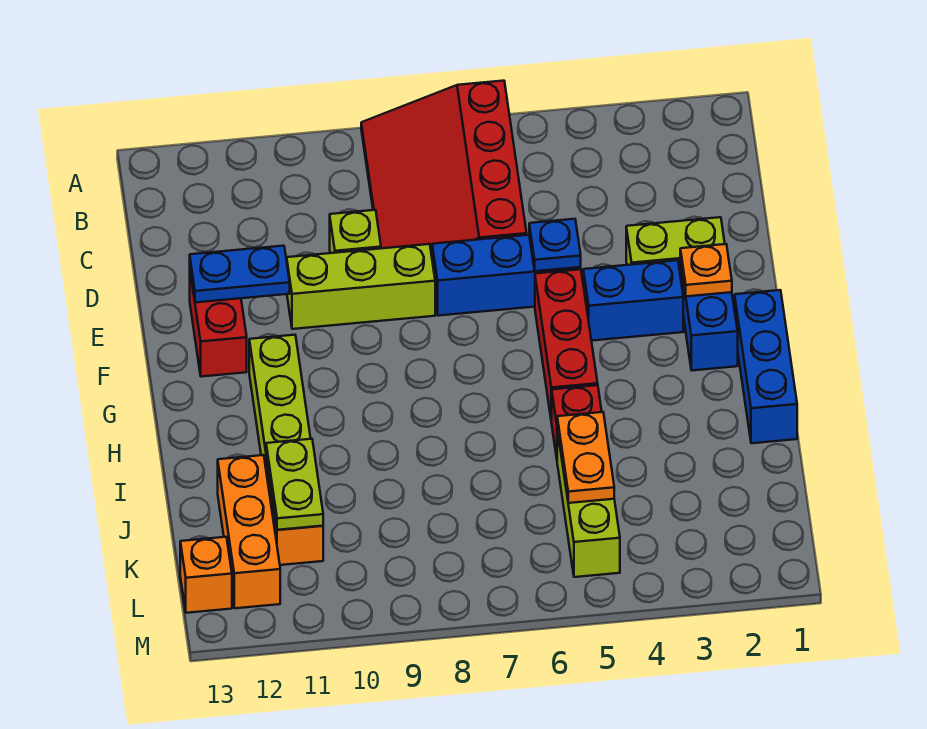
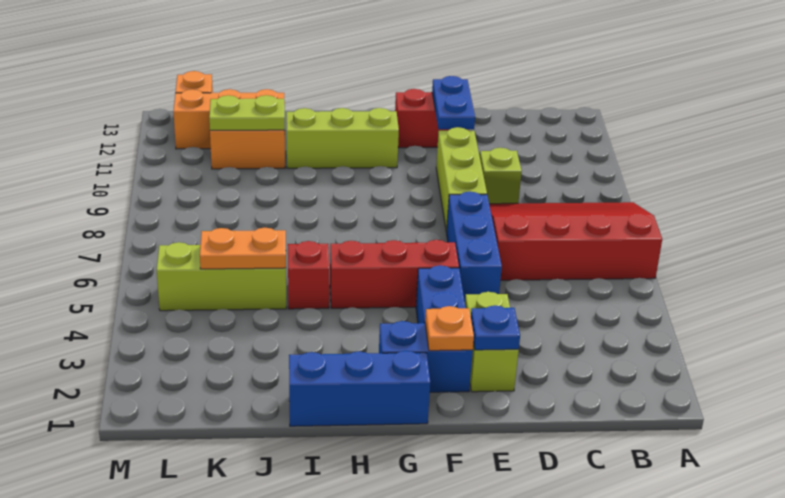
blue plate E5 level 2 -> blue plate E2 level 2

